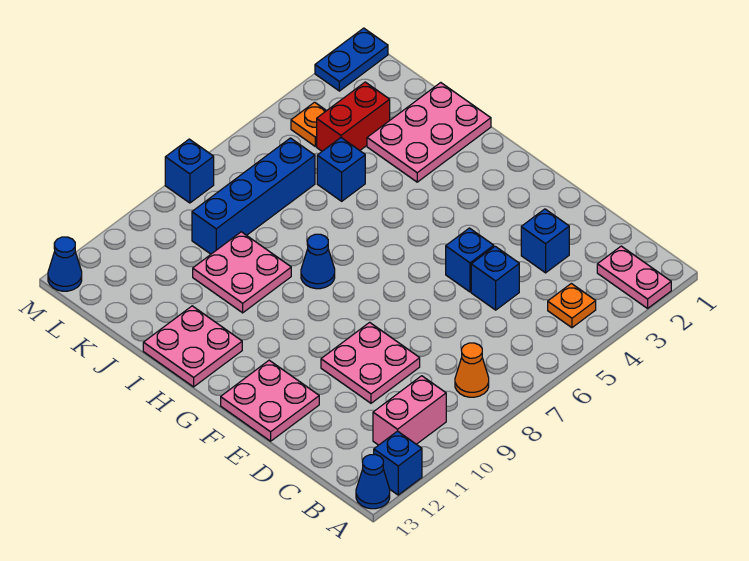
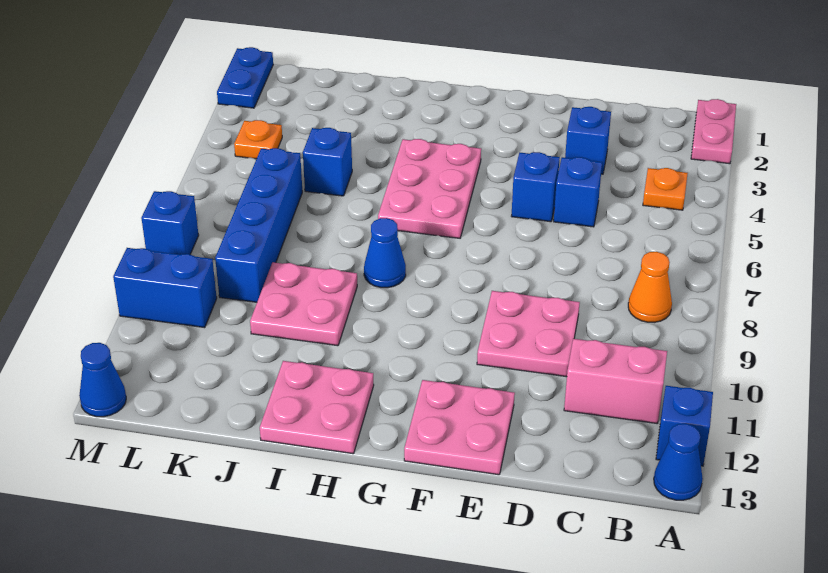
pink plate A2:B2 level 1 -> pink plate A1:A2 level 1
pink brick B10:B11 level 1 -> pink brick B11:C11 level 1
pink plate I1:J3 level 1 -> pink plate G4:H6 level 1
red brick K3:K4 level 1 -> none
none -> blue brick L10:M10 level 1

